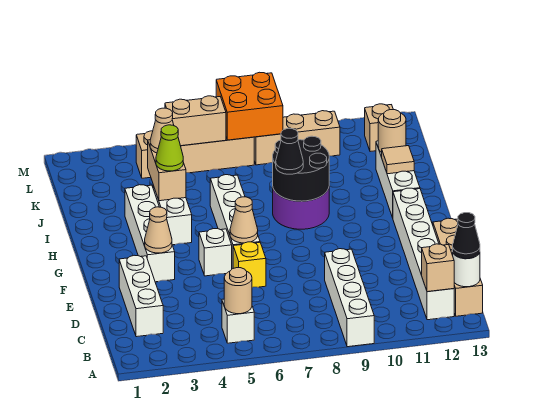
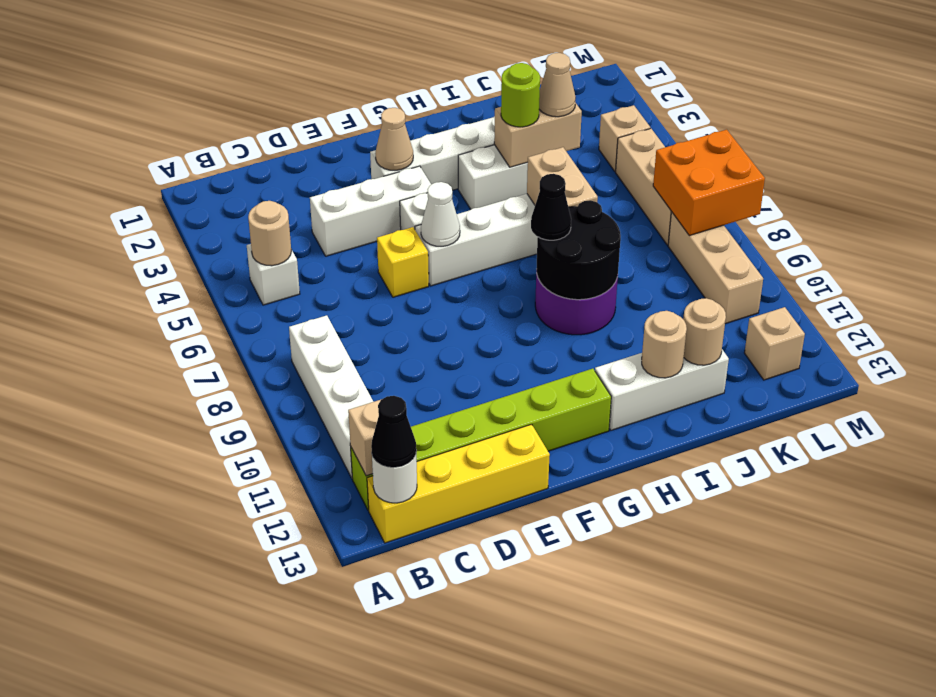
white brick A9:D9 level 1 -> white brick B8:B11 level 1
white brick B12:G12 level 1 -> lime brick B12:G12 level 1
tan brick B13:E13 level 1 -> yellow brick B13:E13 level 1
white brick C2:E2 level 1 -> white brick D4:F4 level 1
tan cone F6 level 2 -> white cone F6 level 2
lime cone I4 level 3 -> lime round brick I4 level 3
tan tile I12 level 2 -> tan round brick I12 level 2
tan brick L5:L6 level 2 -> tan brick I6:I7 level 2

